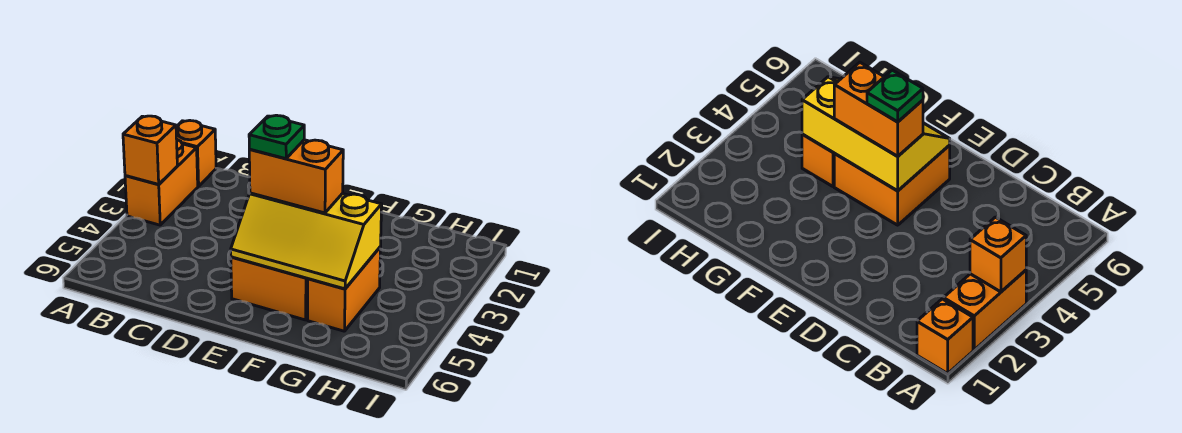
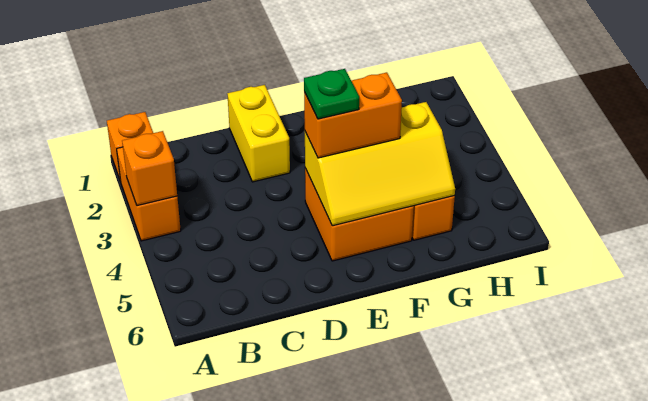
none -> yellow brick D1:D2 level 1

